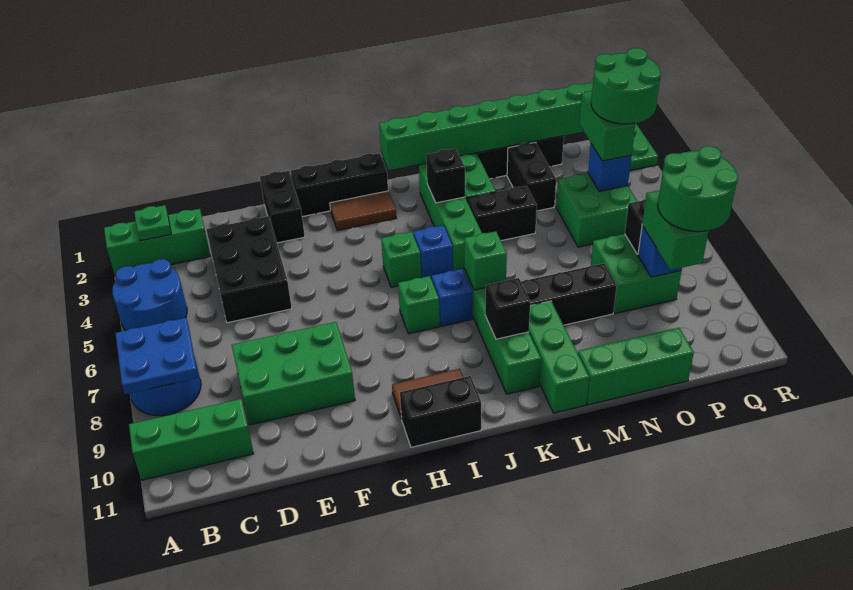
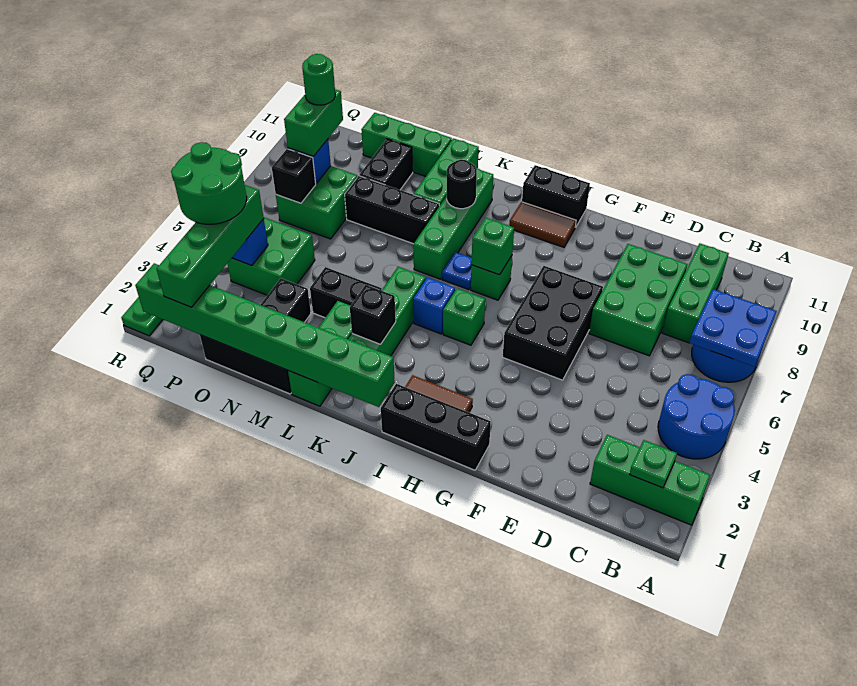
green brick A10:C10 level 1 -> green brick C8:C10 level 1
black brick D3:E5 level 1 -> black brick F5:G7 level 1
green brick D8:F9 level 1 -> green brick D7:E9 level 1
black brick F1:F2 level 1 -> black brick N9:N10 level 1
blue brick J7 level 1 -> blue plate J7 level 1
green brick K7 level 2 -> green brick I7 level 2
black brick K9 level 2 -> black round brick K9 level 2
green brick P3:P4 level 3 -> green brick P1:P4 level 3
green round brick P8:Q9 level 4 -> green round brick P9 level 4

